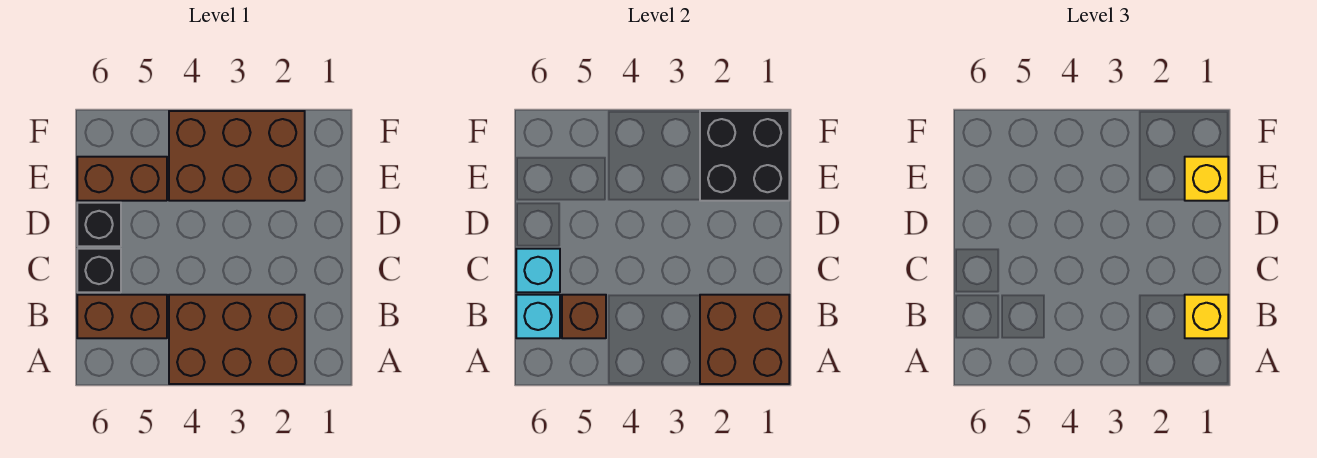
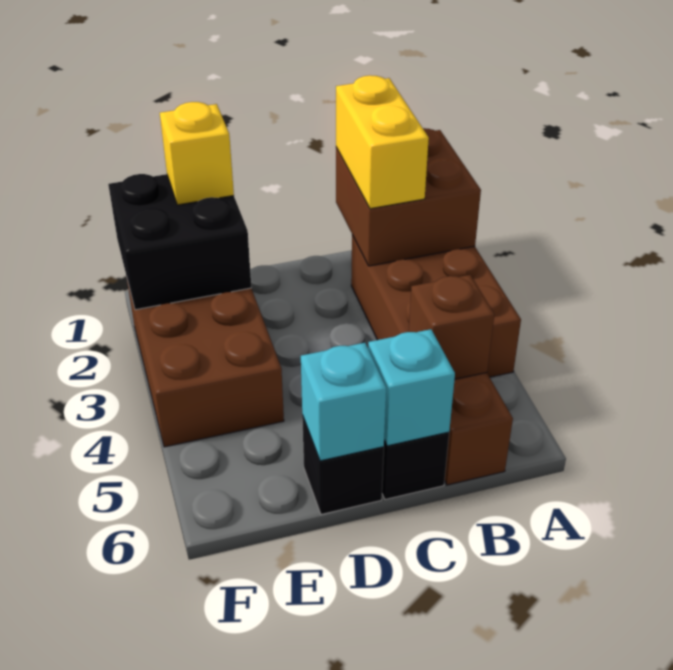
yellow brick B1 level 3 -> yellow brick B1:B2 level 3
cyan brick B6 level 2 -> cyan brick D6 level 2
brown brick E5:E6 level 1 -> none

